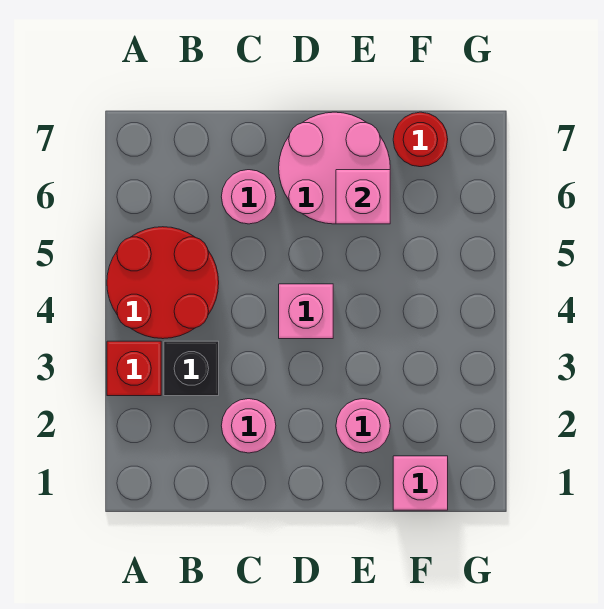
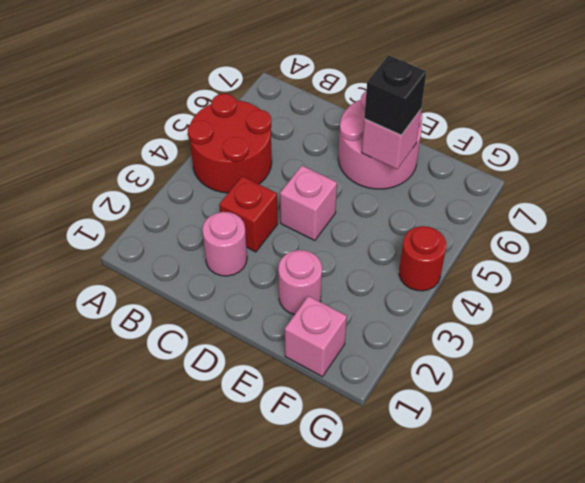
red brick A3 level 1 -> red brick C3 level 1
black brick B3 level 1 -> black brick E6 level 3
pink round brick C6 level 1 -> none
red round brick F7 level 1 -> red round brick G4 level 1

